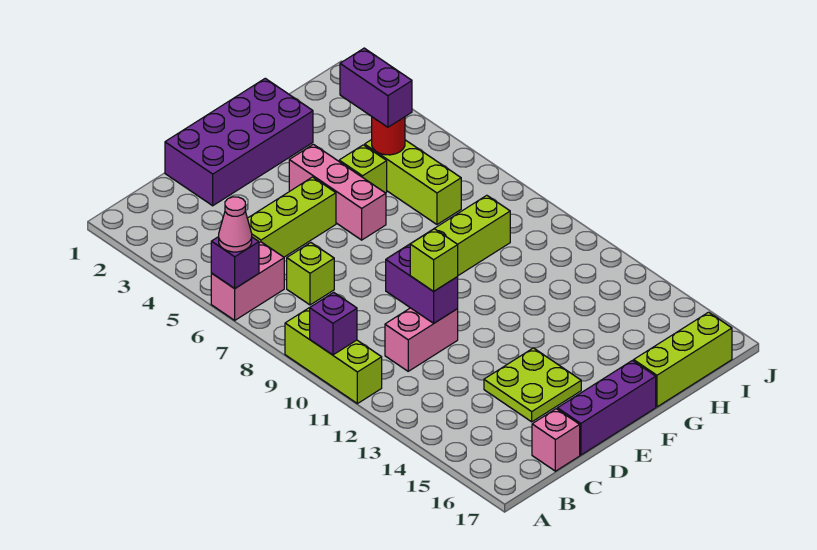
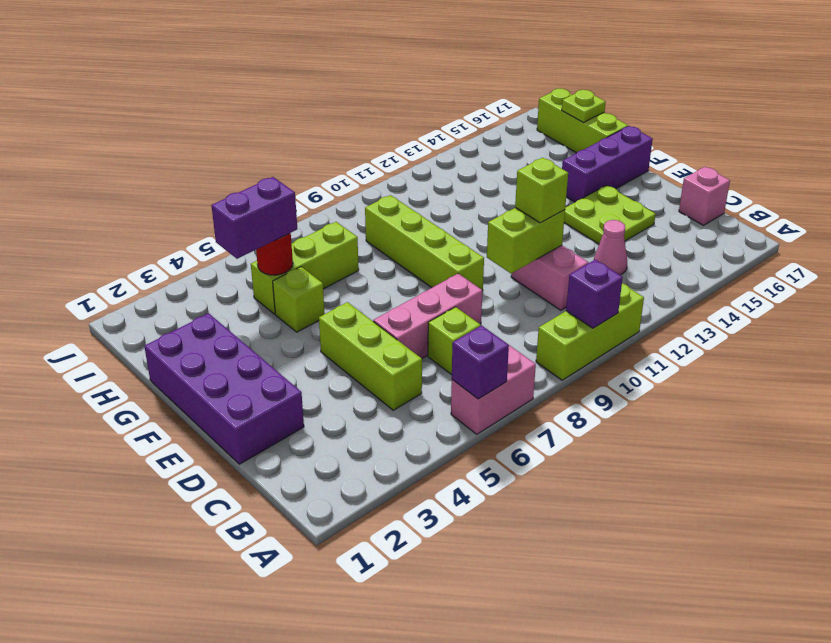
pink brick A6:B6 level 1 -> pink brick A6:A7 level 1
pink cone A6 level 3 -> pink cone C13 level 1
purple brick D10:D11 level 2 -> lime brick D10:D11 level 2
purple brick D17:F17 level 1 -> purple brick F15:F17 level 1
pink brick F4:F6 level 1 -> pink brick D6:D8 level 1
none -> lime plate H17 level 2

